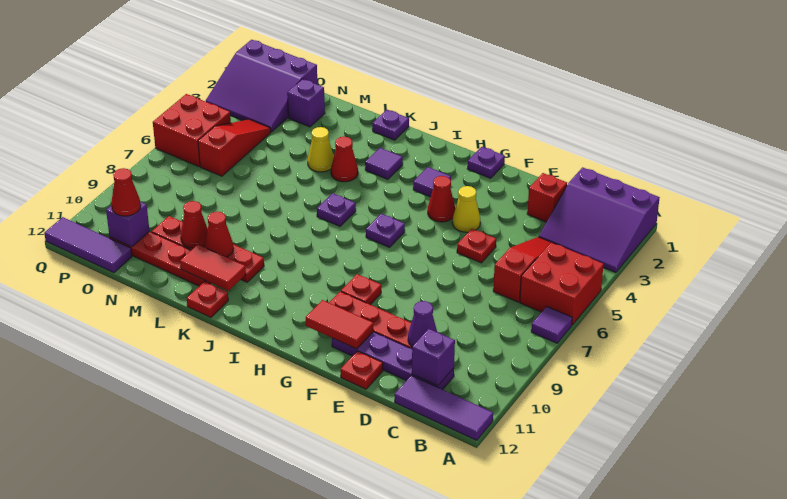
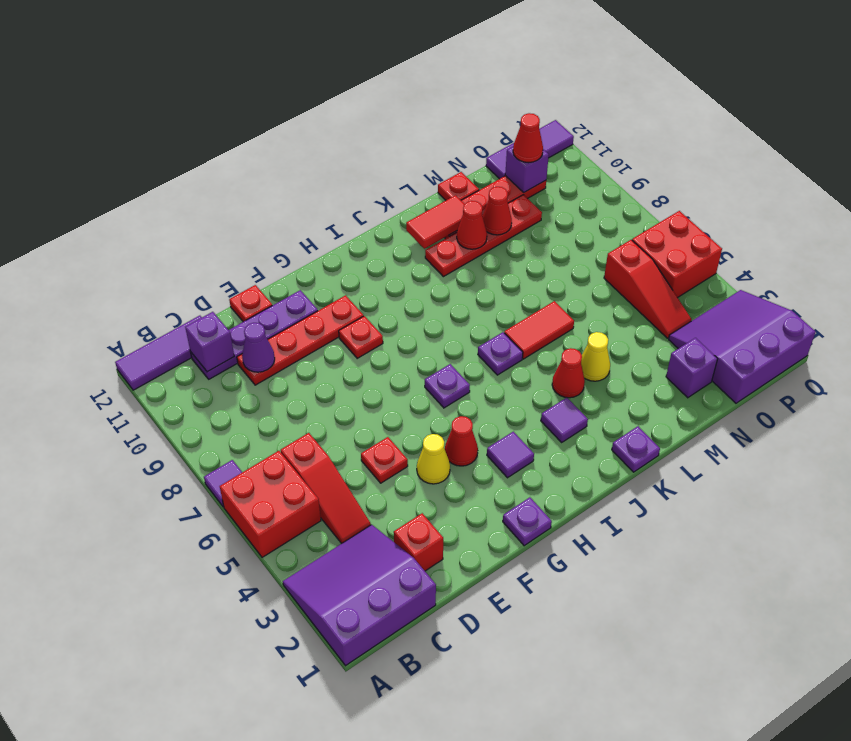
red tile F11:G11 level 2 -> red tile K6:L6 level 1
red plate K12 level 1 -> red plate M12 level 1

